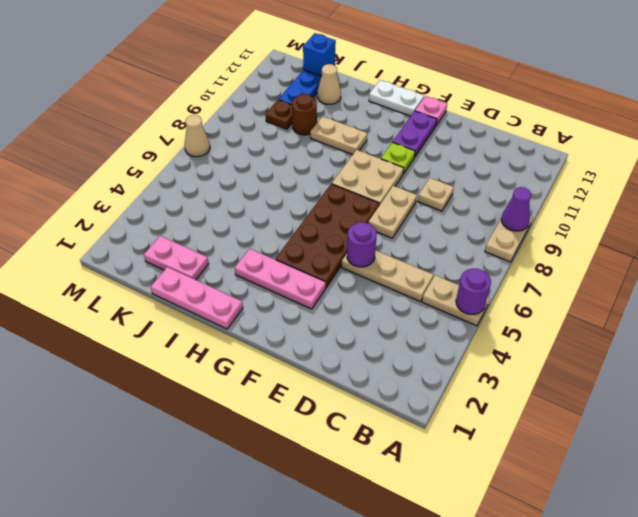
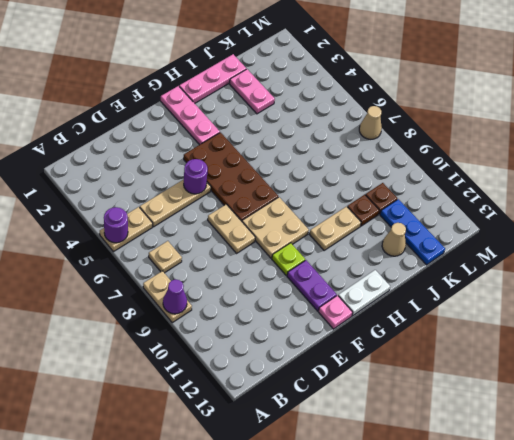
tan plate D9 level 1 -> tan plate B7 level 1
pink plate F3:H3 level 1 -> pink plate G1:G3 level 1
pink plate J2:K2 level 1 -> pink plate J2:J3 level 1
brown round brick J10 level 1 -> brown plate J10 level 1
blue brick K13 level 2 -> none

